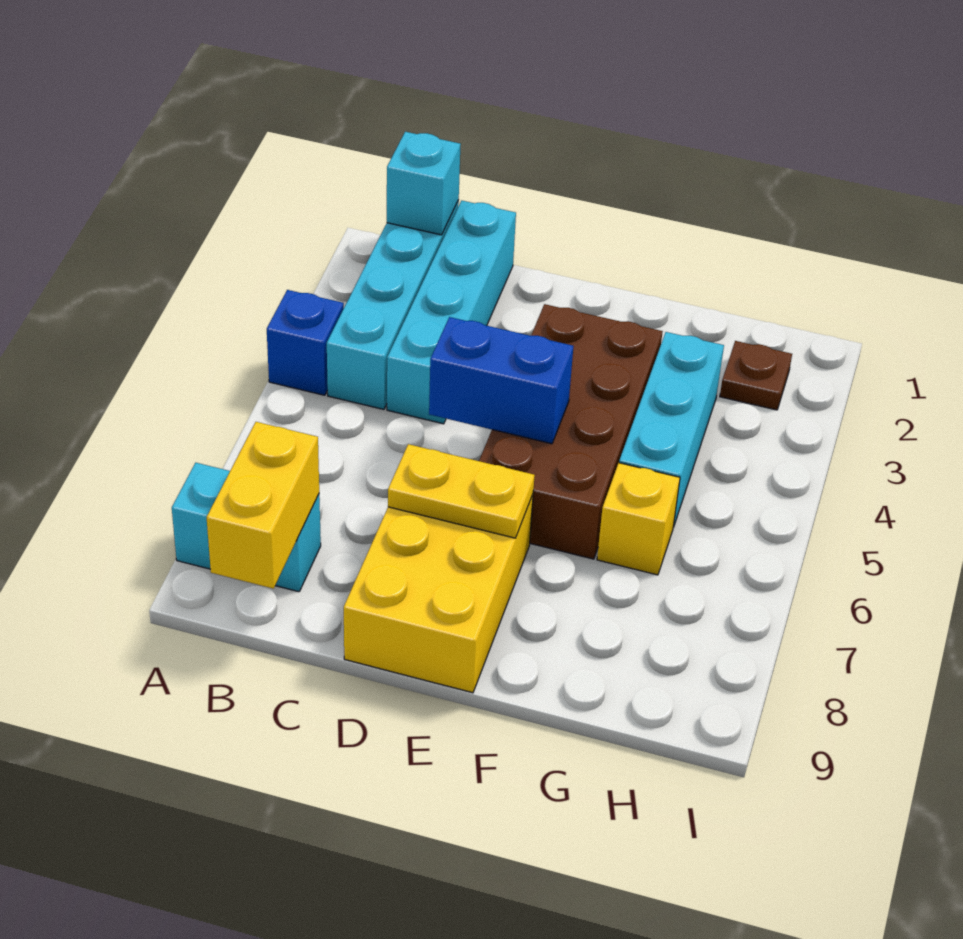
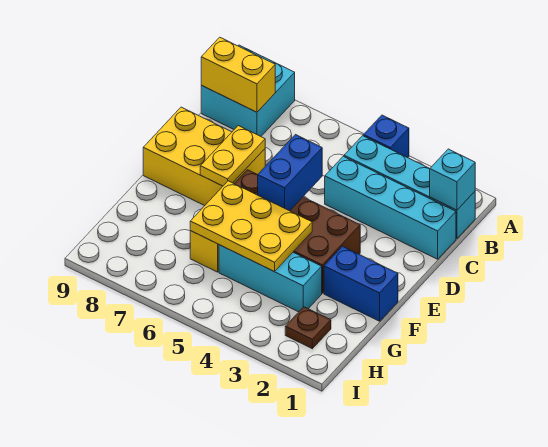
cyan brick A8:B8 level 1 -> cyan brick A8:B9 level 1
none -> blue brick F1:F2 level 1
none -> yellow plate F4:G6 level 2

